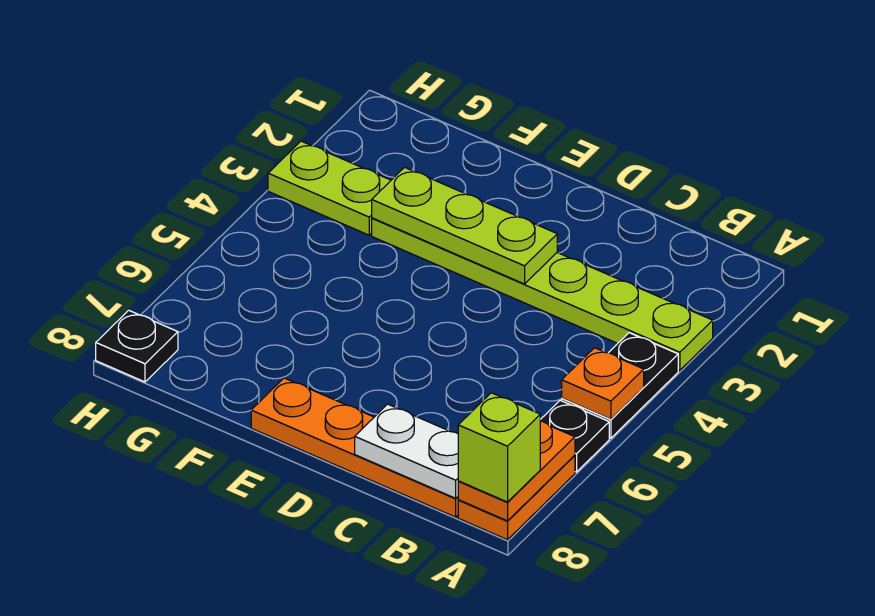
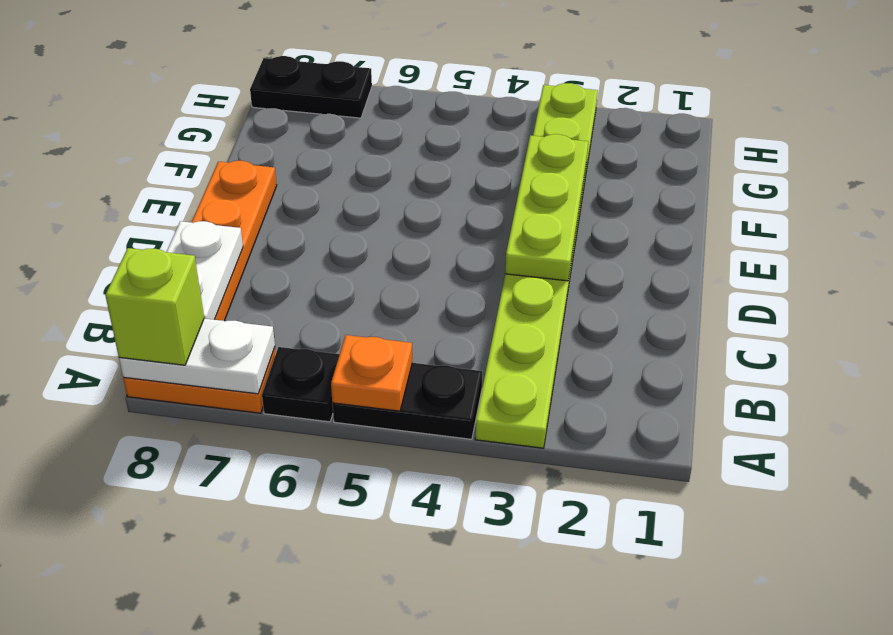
orange plate A7:A8 level 2 -> white plate A7:A8 level 2
black plate H8 level 1 -> black plate H7:H8 level 1

